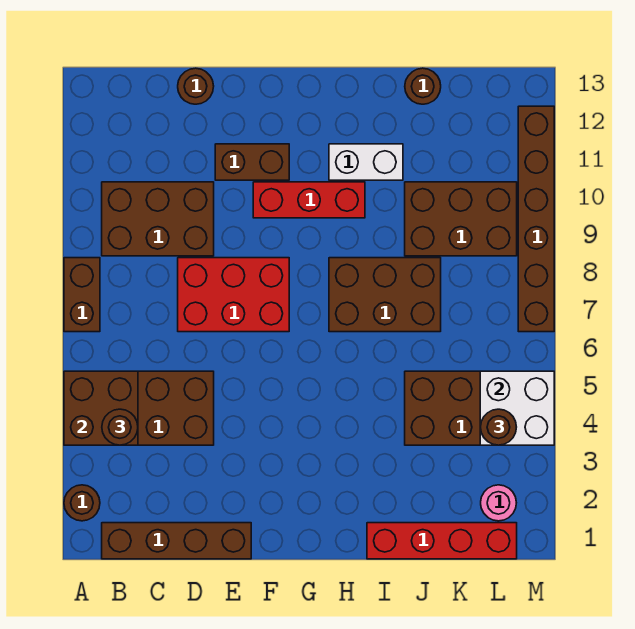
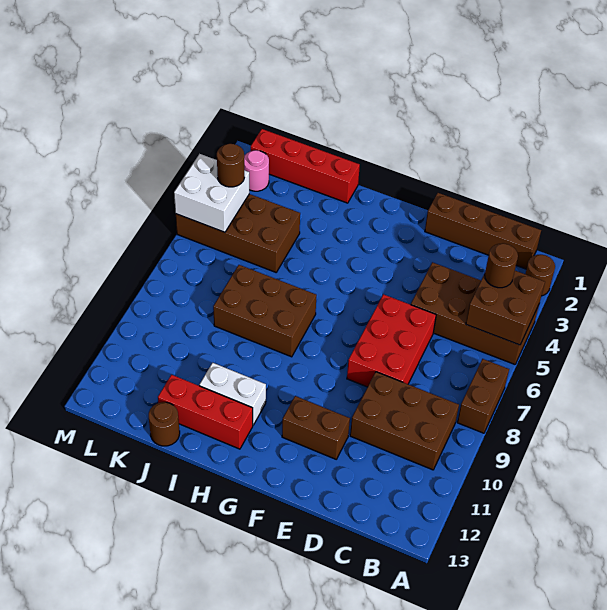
red brick D7:F8 level 1 -> red brick D6:E8 level 1
brown round brick D13 level 1 -> none
red brick F10:H10 level 1 -> red brick H12:J12 level 1
brown brick J9:L10 level 1 -> none
brown brick M7:M12 level 1 -> none

